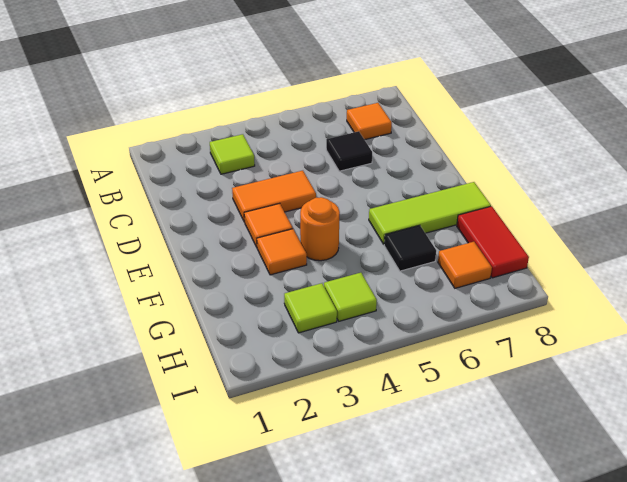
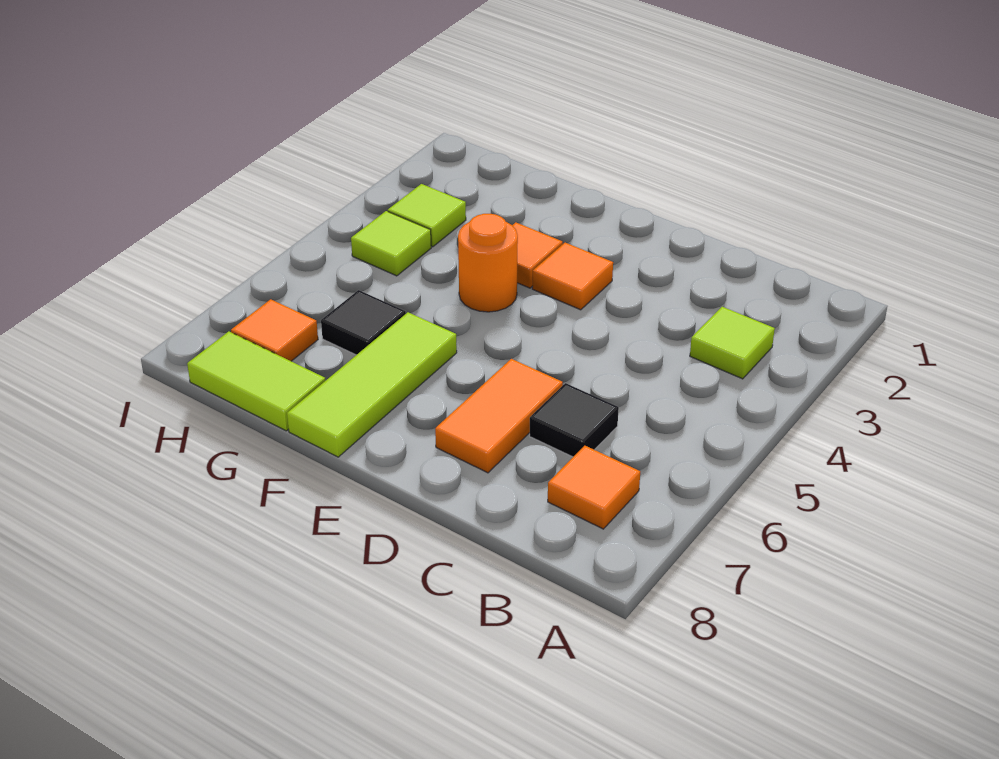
orange tile D3:D4 level 1 -> orange tile D6:D7 level 1
red tile G8:H8 level 1 -> lime tile G8:H8 level 1

